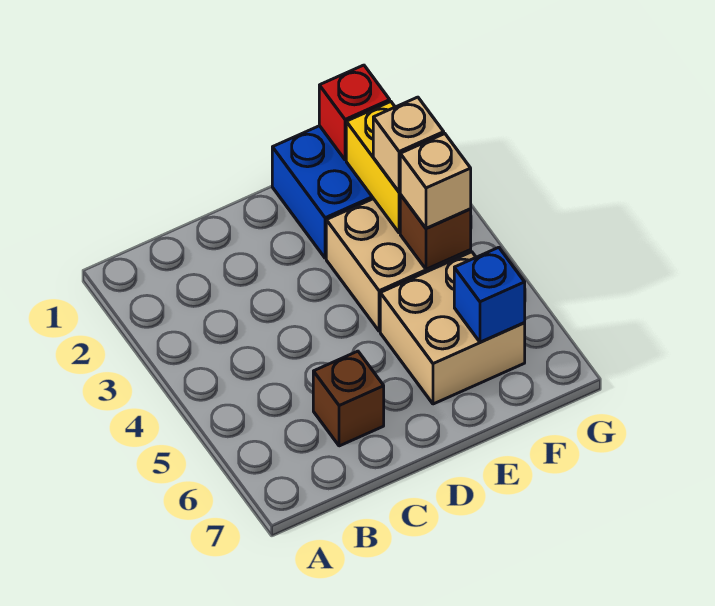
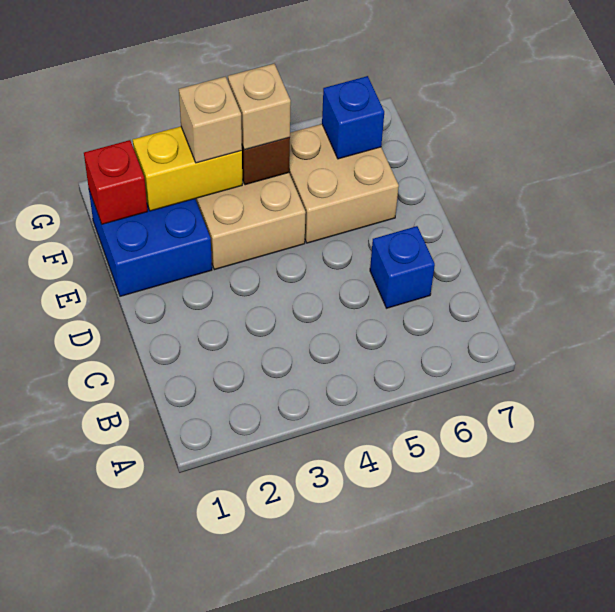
brown brick C6 level 1 -> blue brick C6 level 1

